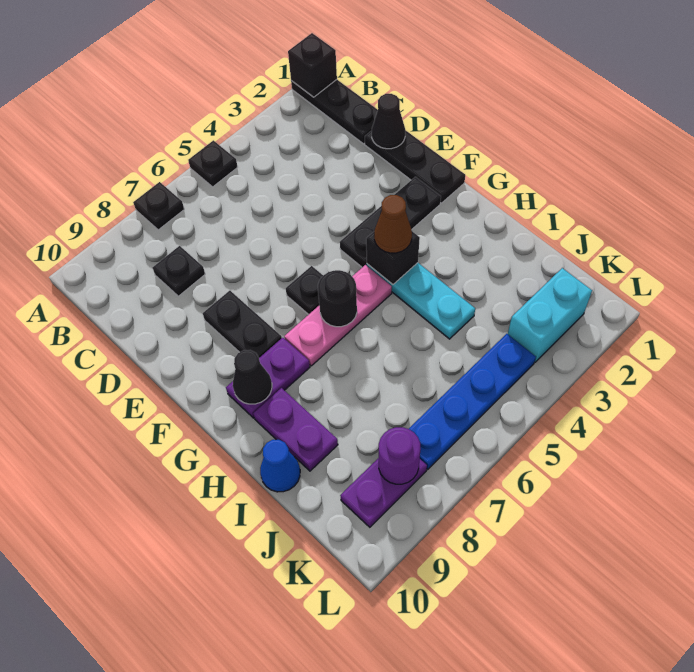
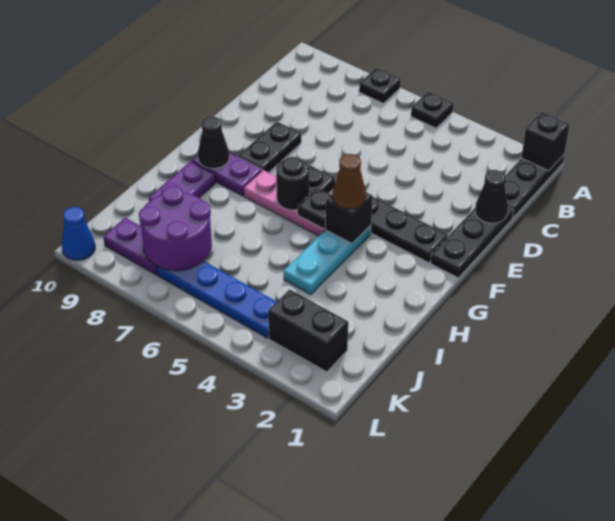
black plate C8 level 1 -> black plate G5 level 2
blue cone I10 level 1 -> blue cone L10 level 1
cyan brick K2:K3 level 1 -> black brick K2:K3 level 1
purple round brick K8 level 2 -> purple round brick J7:K8 level 2

